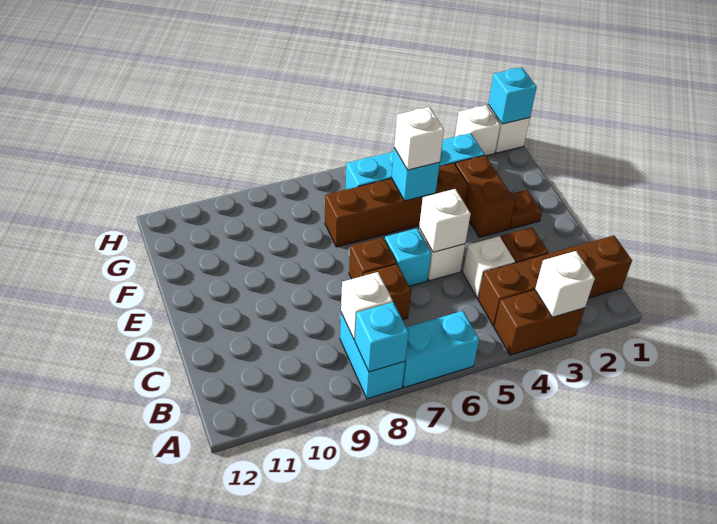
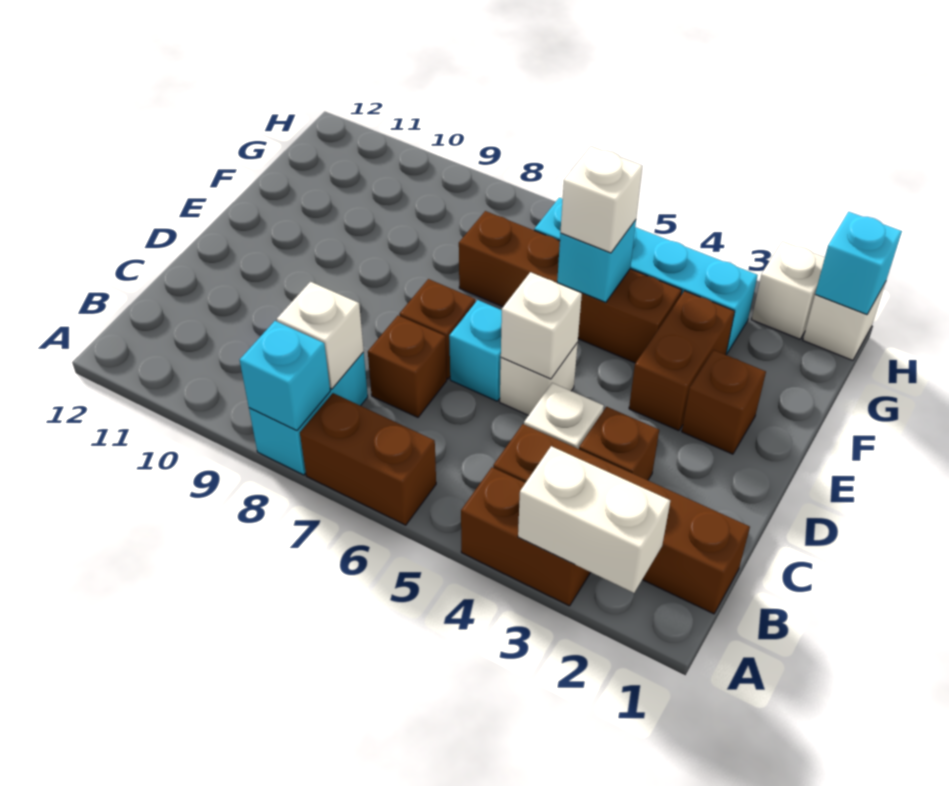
white brick A3 level 2 -> white brick A2:A3 level 2
cyan brick A6:A7 level 1 -> brown brick A6:A7 level 1
brown plate E2 level 1 -> brown brick E2 level 1

